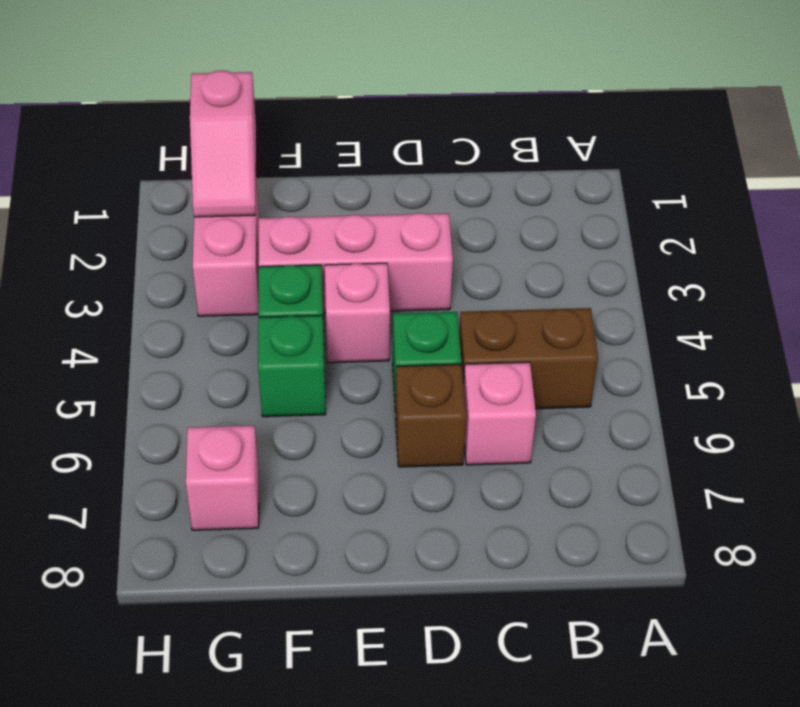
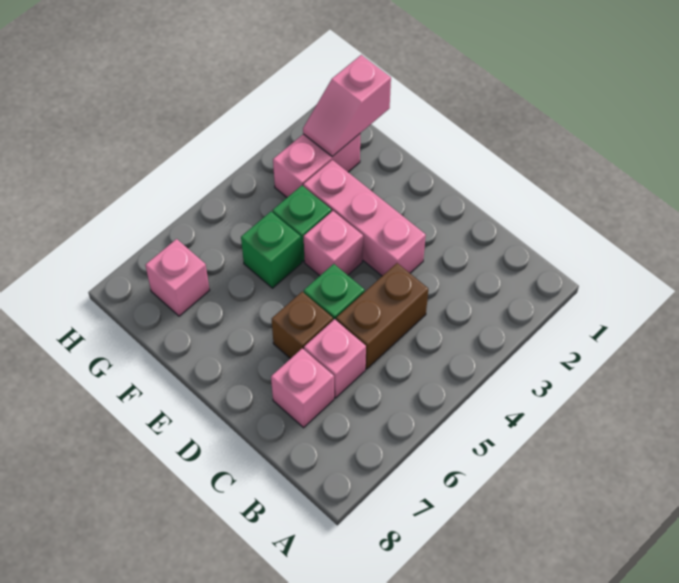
brown brick B5:C5 level 1 -> brown brick C4:C5 level 1
none -> pink brick C7 level 1

